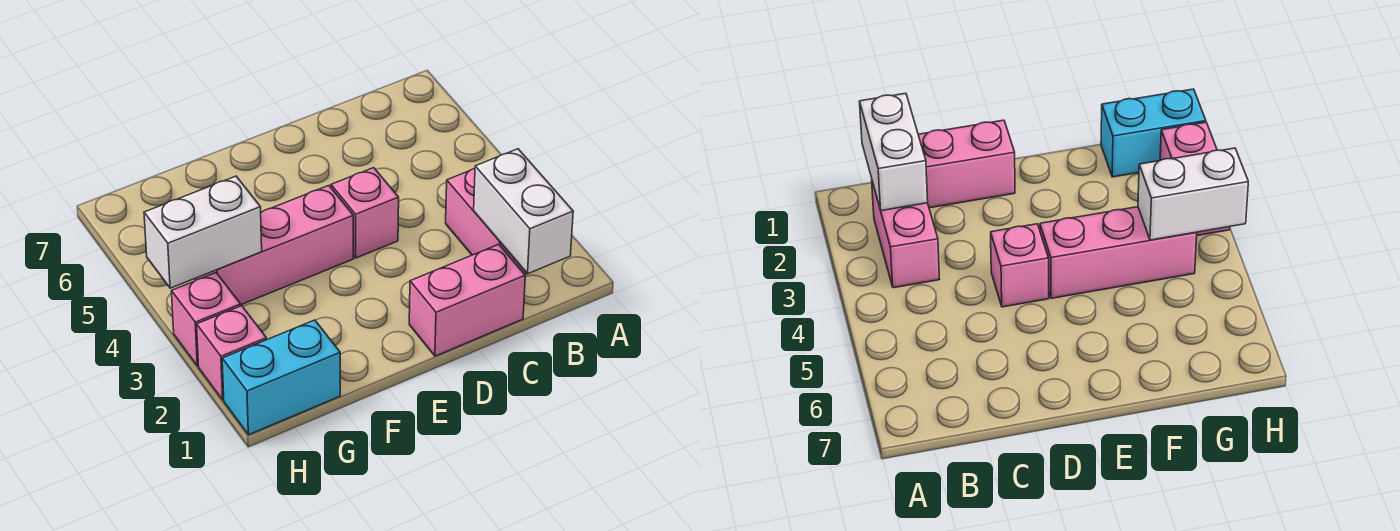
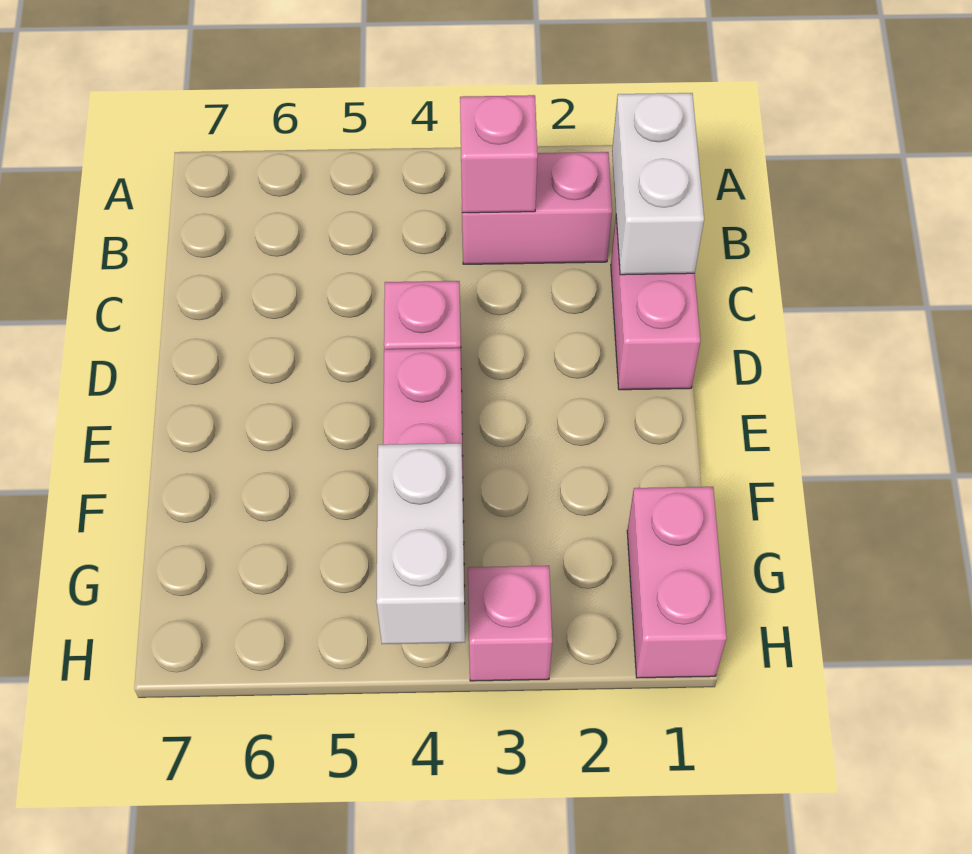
white brick B1:B2 level 2 -> white brick B1:C1 level 2
cyan brick G1:H1 level 1 -> pink brick G1:H1 level 1
pink brick H2 level 1 -> pink brick B3 level 2

